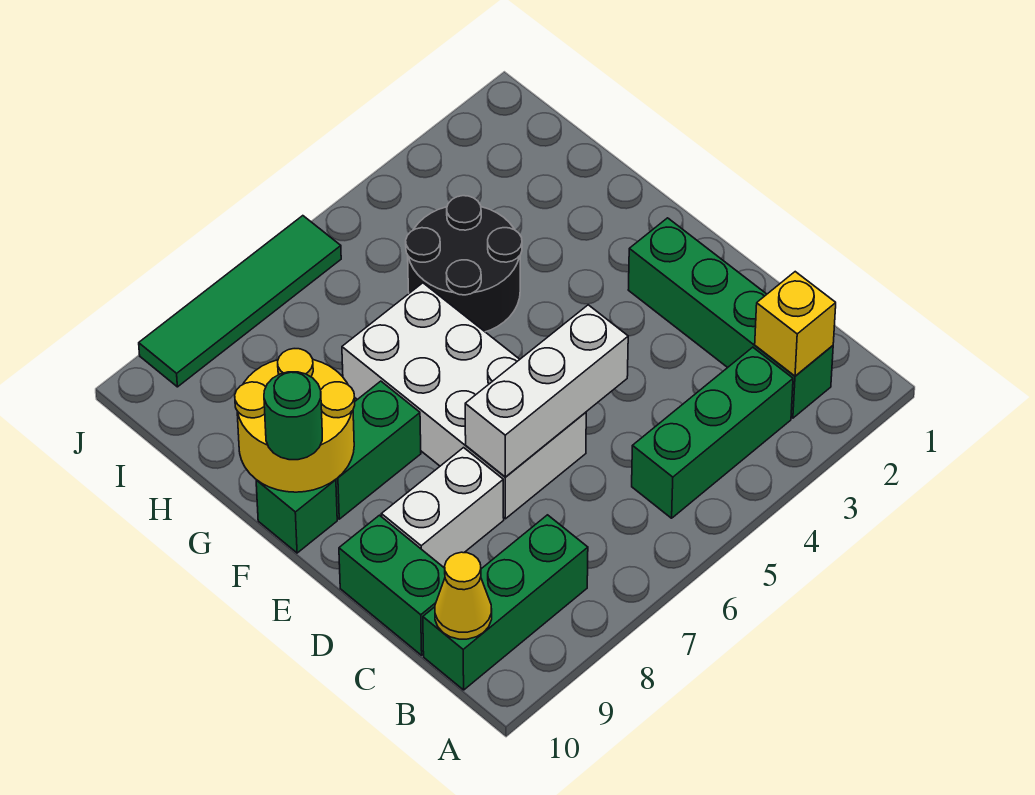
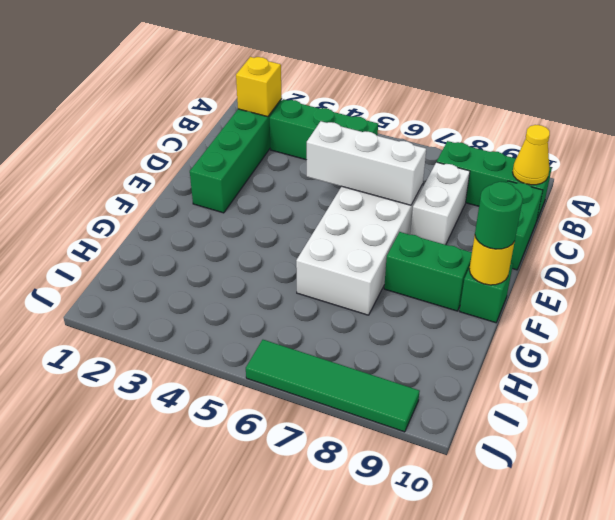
white brick D8:D9 level 1 -> white brick C8:D8 level 1
yellow round brick F9:G10 level 2 -> yellow round brick F10 level 2
black round brick G4:H5 level 1 -> none

